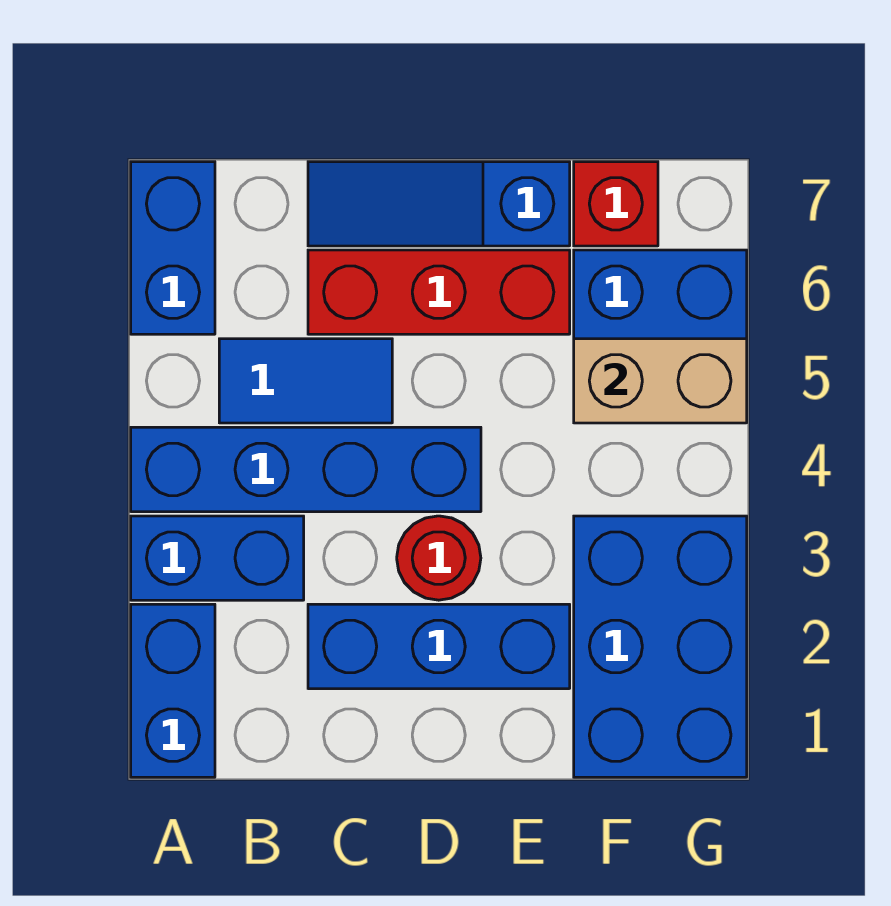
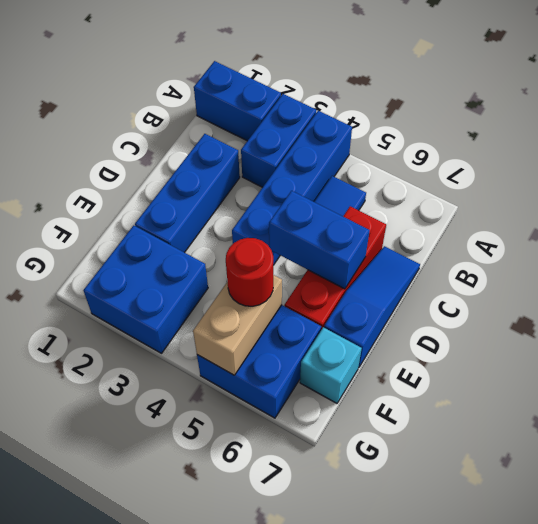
blue brick A6:A7 level 1 -> blue brick D5:D6 level 2
red round brick D3 level 1 -> red round brick F5 level 3
blue brick F1:G3 level 1 -> blue brick F2:G3 level 1
red brick F7 level 1 -> cyan brick F7 level 1

